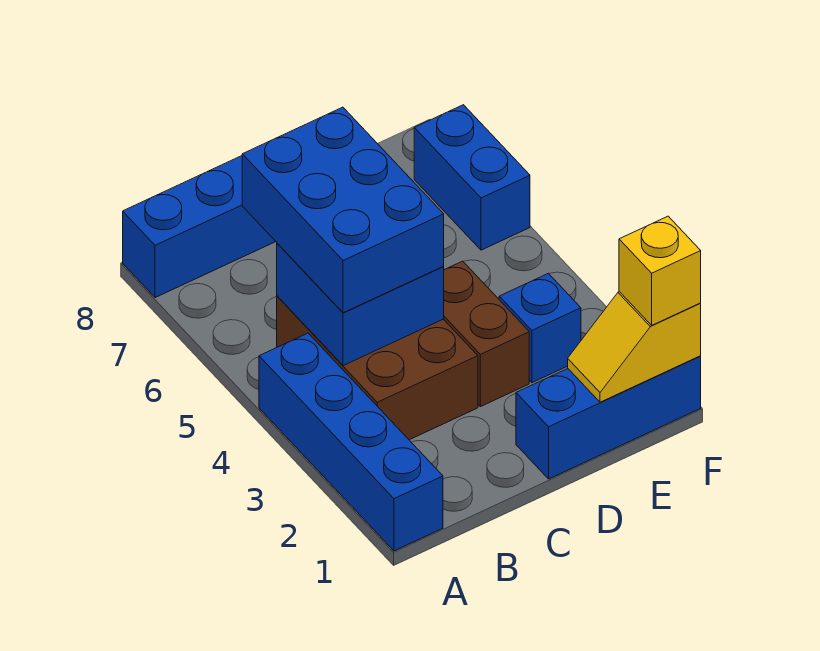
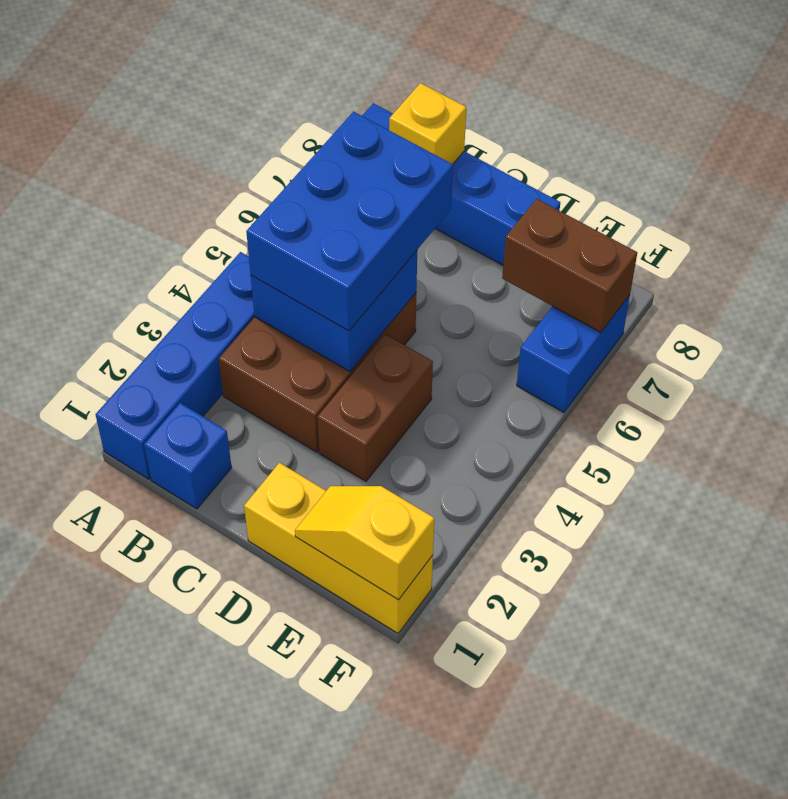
blue brick D1:F1 level 1 -> yellow brick D1:F1 level 1
blue brick E3 level 1 -> blue brick B1 level 1
none -> brown brick E7:F7 level 2
yellow brick F1 level 3 -> yellow brick B8 level 2

